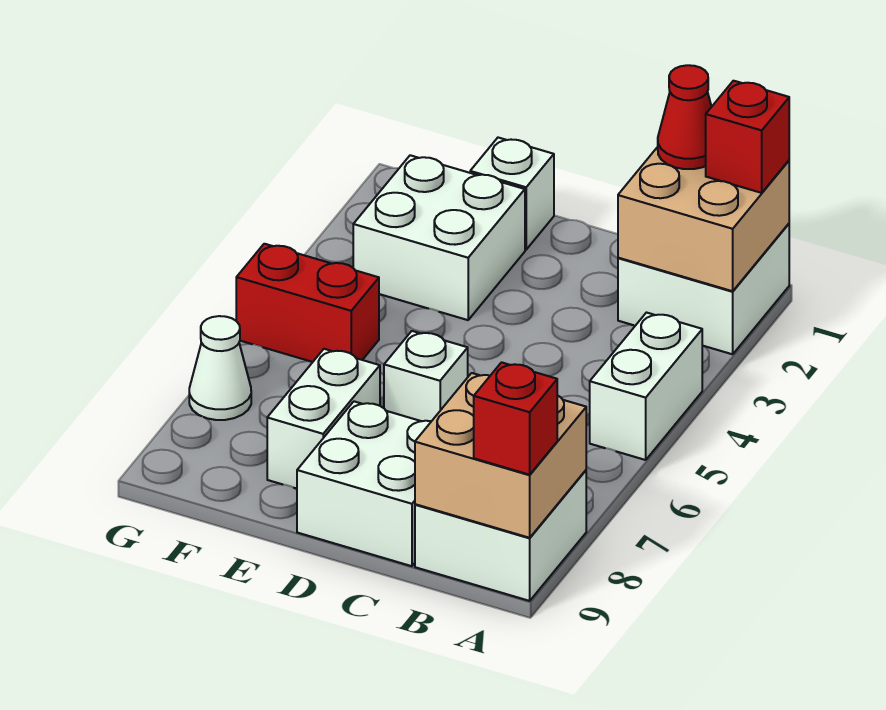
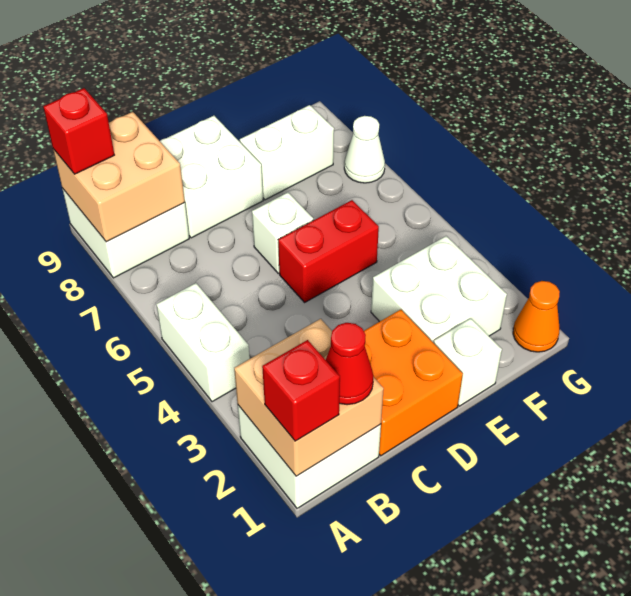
none -> orange brick C1:D2 level 1
white brick E7:E8 level 1 -> white brick E8:F8 level 1
red brick F5:G5 level 1 -> red brick D5:E5 level 1
none -> orange cone G1 level 1

